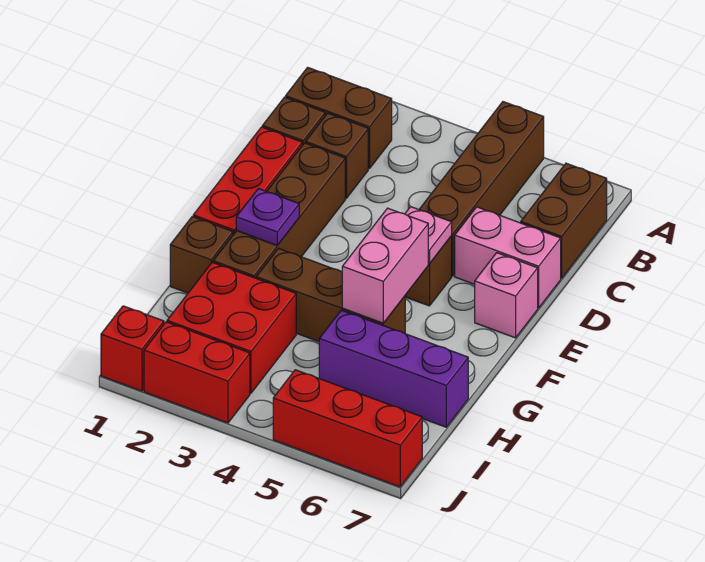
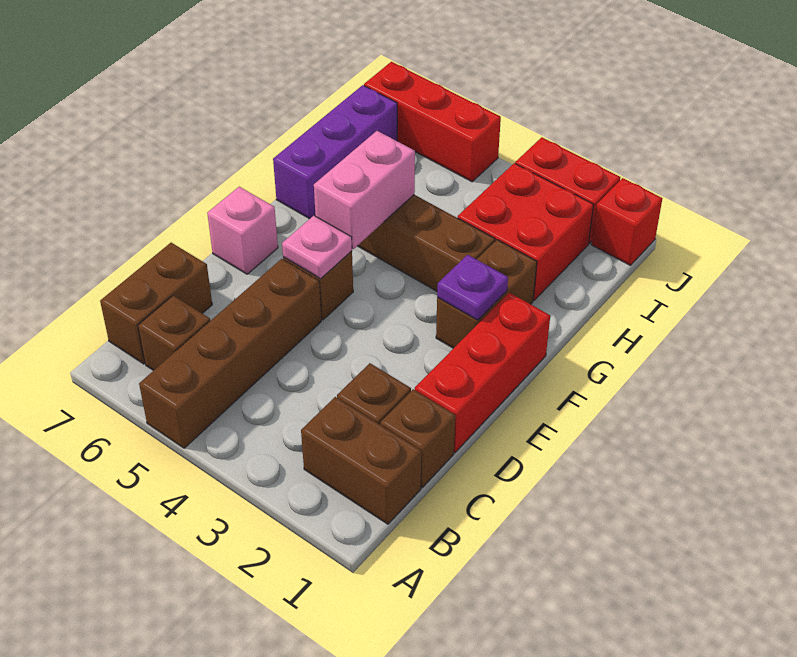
brown brick D2:G2 level 1 -> brown brick F2:G2 level 1
pink brick D6:D7 level 1 -> none
brown brick G1 level 1 -> brown brick B6 level 1
purple brick H5:H7 level 1 -> purple brick G7:I7 level 1

